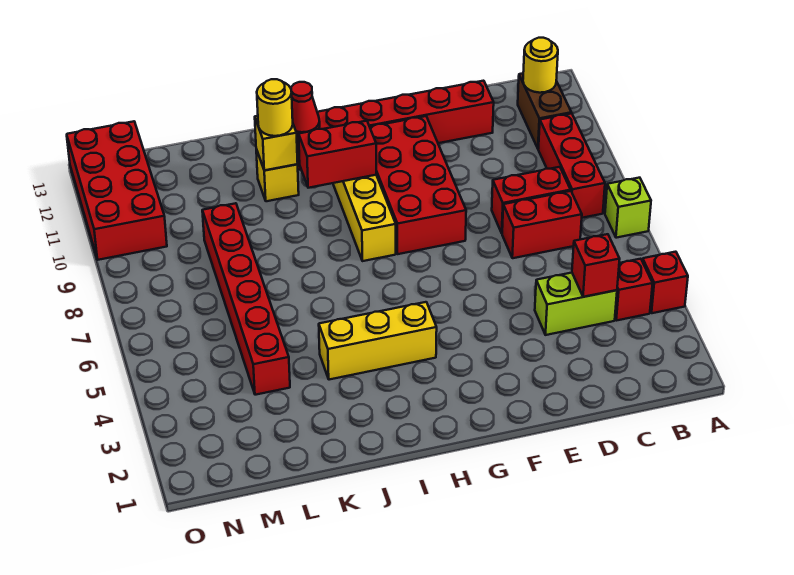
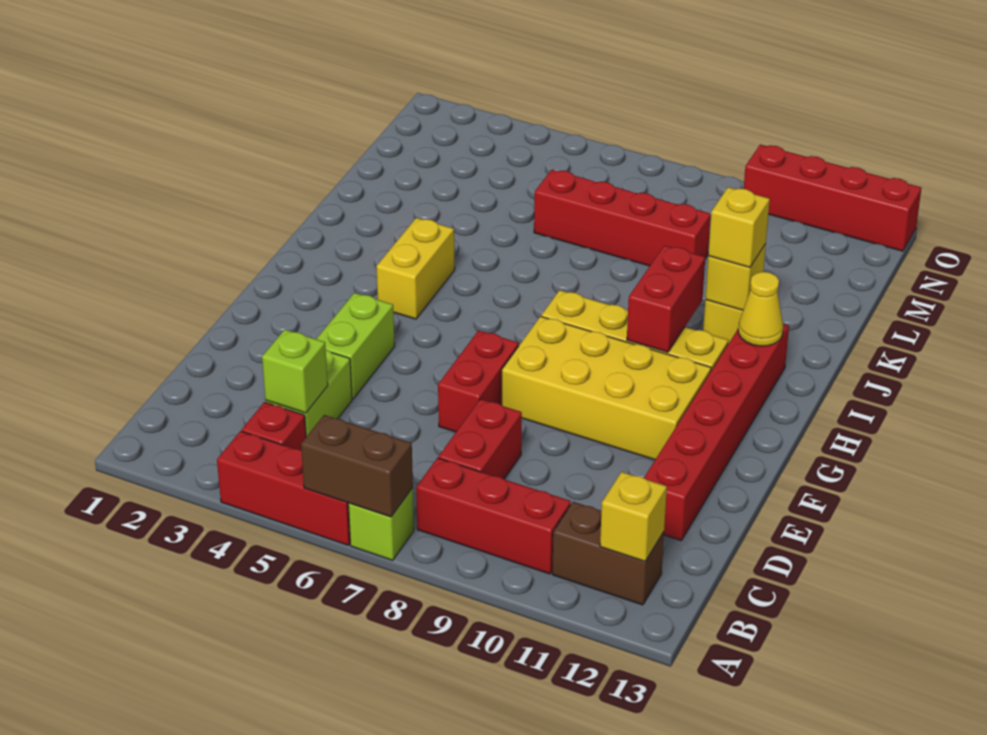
red brick A4 level 1 -> red brick A4:A6 level 1
none -> brown brick A6:A7 level 2
yellow round brick B12 level 2 -> yellow brick B12 level 2
red brick C4 level 2 -> lime brick C4 level 2
red brick C7:D7 level 1 -> red brick E7:F7 level 1
none -> lime brick E4:F4 level 1
red brick F8:G11 level 1 -> yellow brick F8:G11 level 1
yellow brick H4:J4 level 1 -> yellow brick H4:I4 level 1
red cone I12 level 2 -> yellow cone I12 level 2
yellow round brick J11 level 3 -> yellow brick J11 level 3
red brick L4:L9 level 1 -> red brick L6:L9 level 1
red brick N10:O13 level 1 -> red brick O10:O13 level 1

